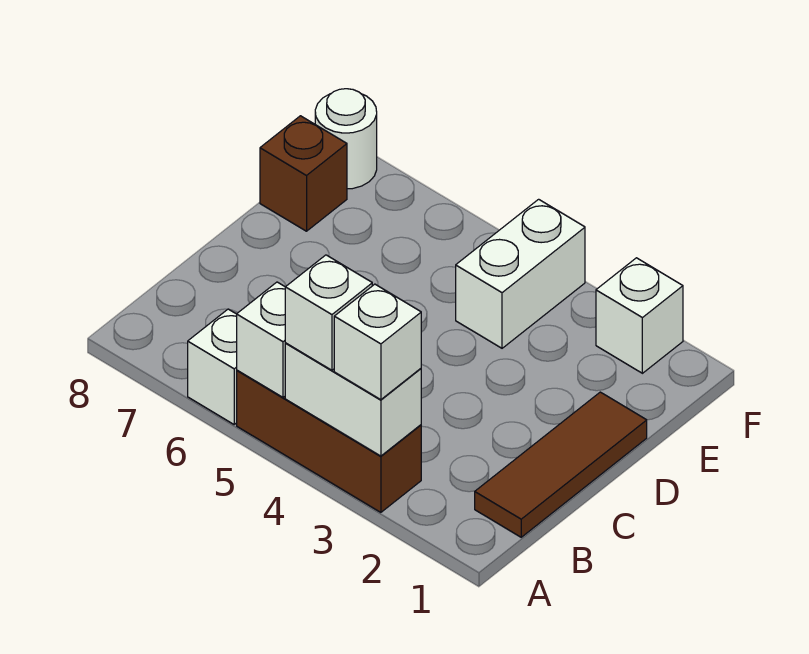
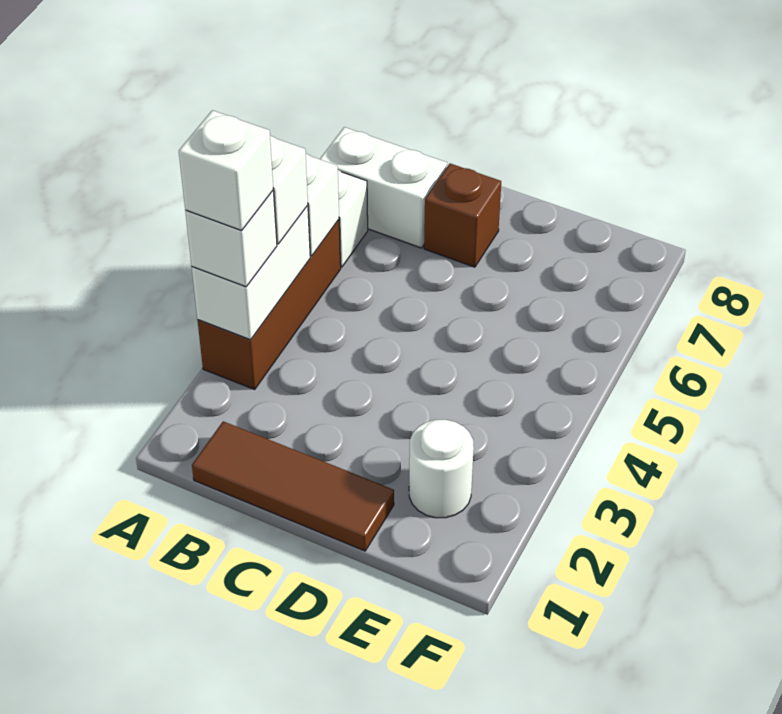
white brick E4:F4 level 1 -> white brick A7:B7 level 1
brown brick E8 level 1 -> brown brick C7 level 1
white brick F2 level 1 -> white brick A3 level 4
white round brick F8 level 1 -> white round brick E2 level 1

